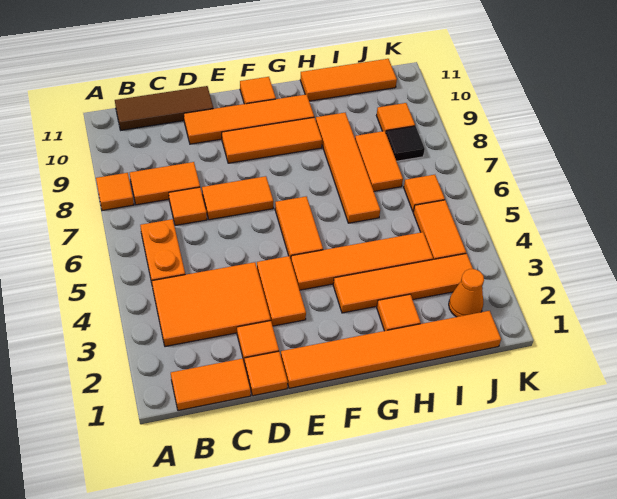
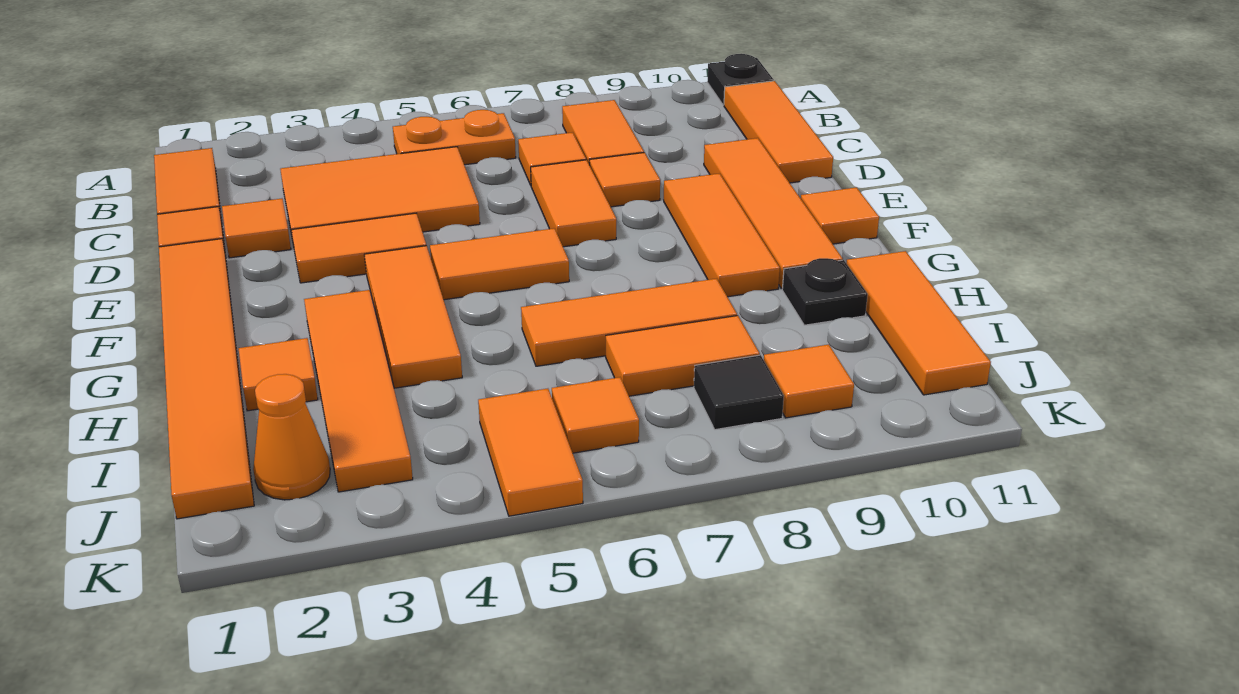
orange tile A8 level 1 -> orange tile D8 level 1
none -> black plate A11 level 1
orange tile B3:D4 level 1 -> orange tile C3:D5 level 1
brown tile B11:D11 level 1 -> orange tile B11:D11 level 1
orange tile F4:I4 level 1 -> orange tile F4:H4 level 1
orange tile H6:H9 level 1 -> orange tile H6:H8 level 1
none -> black plate H10 level 1
orange tile J4:J5 level 1 -> orange tile J5:K5 level 1

